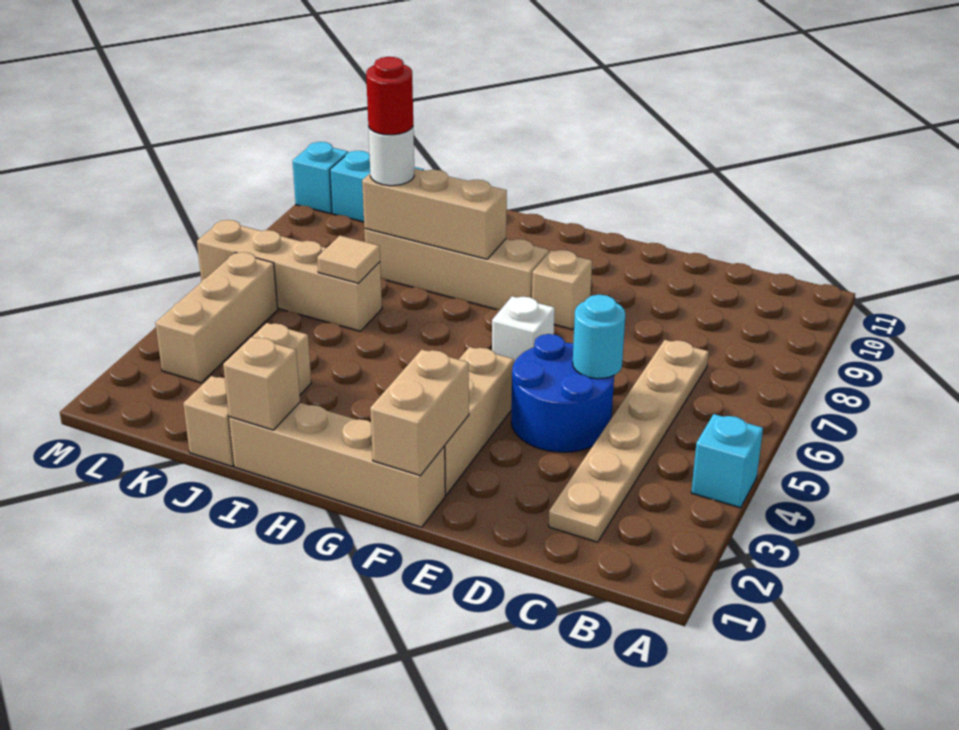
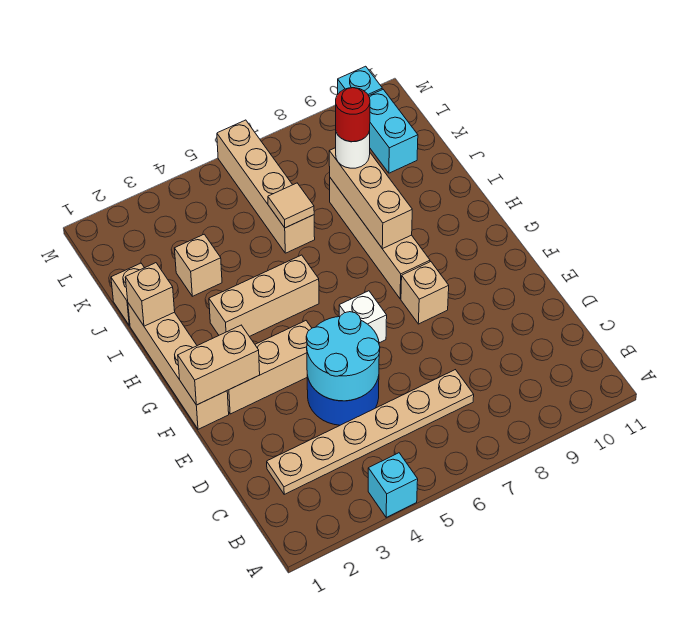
cyan round brick D5 level 2 -> cyan round brick D4:E5 level 2
tan brick L3:L5 level 1 -> tan brick H3:H5 level 1

